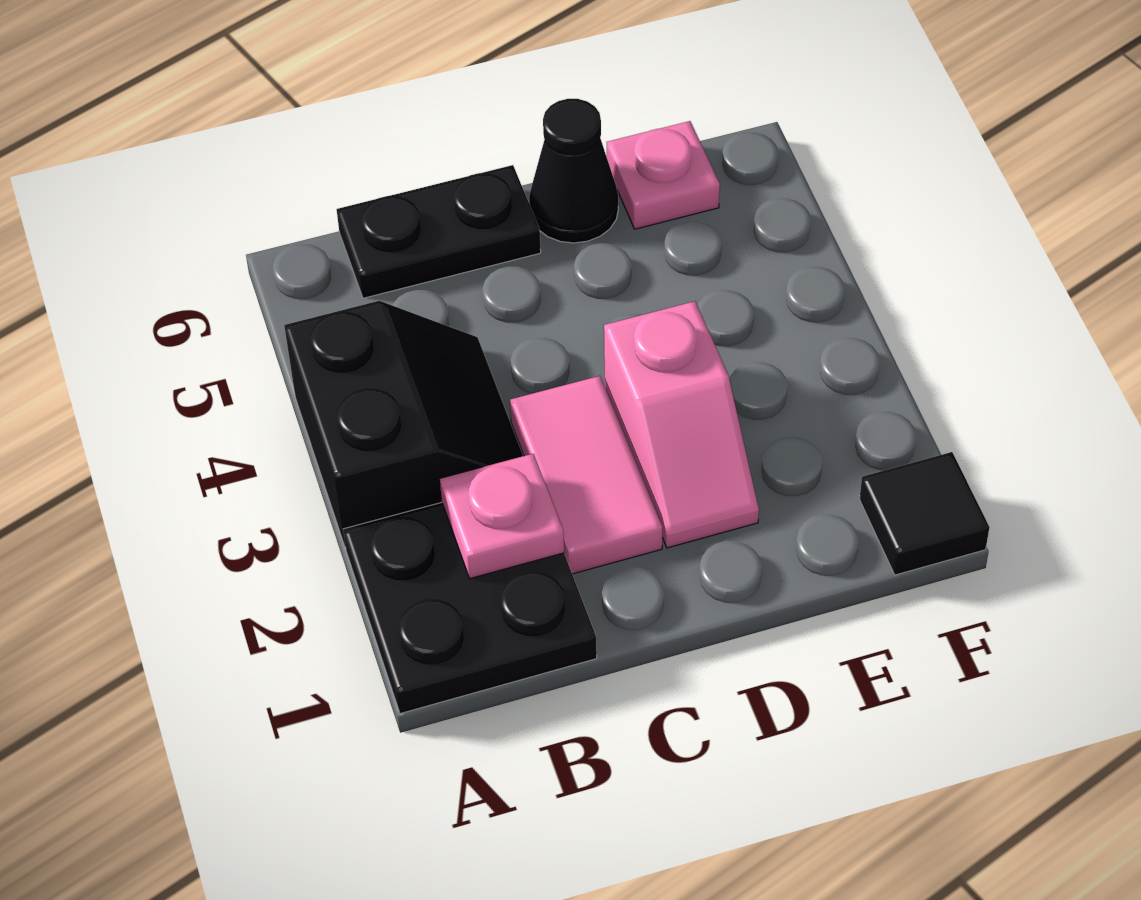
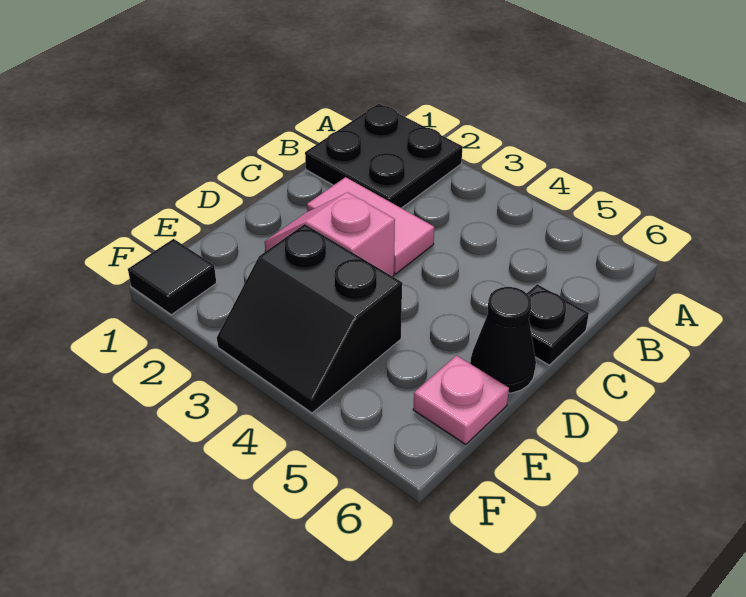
black slope A3:B4 level 1 top A -> black slope E3:F4 level 1 top E
pink plate B2 level 2 -> none
black plate B6:C6 level 1 -> black plate C6 level 1

